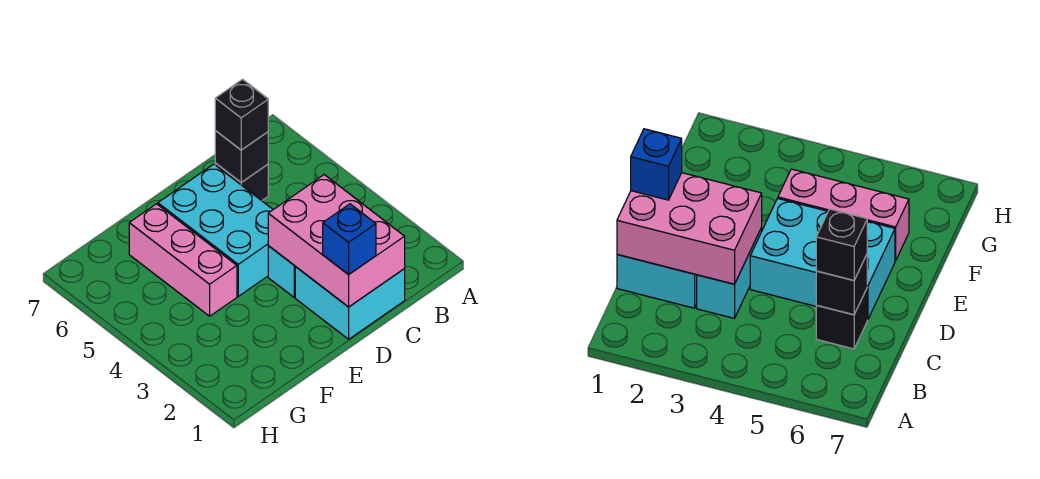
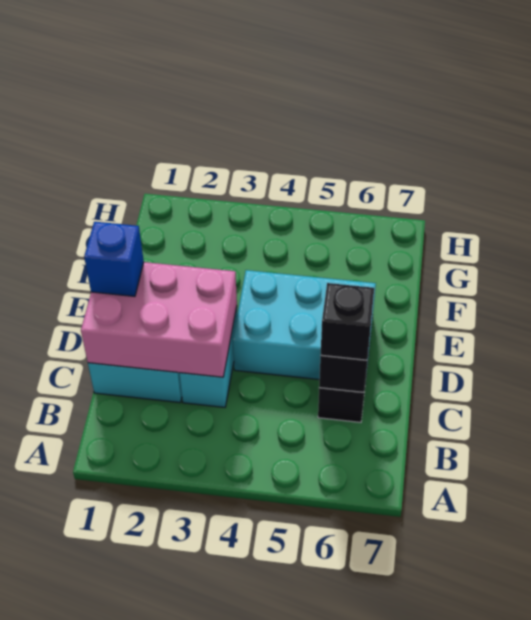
pink brick F4:F6 level 1 -> none

